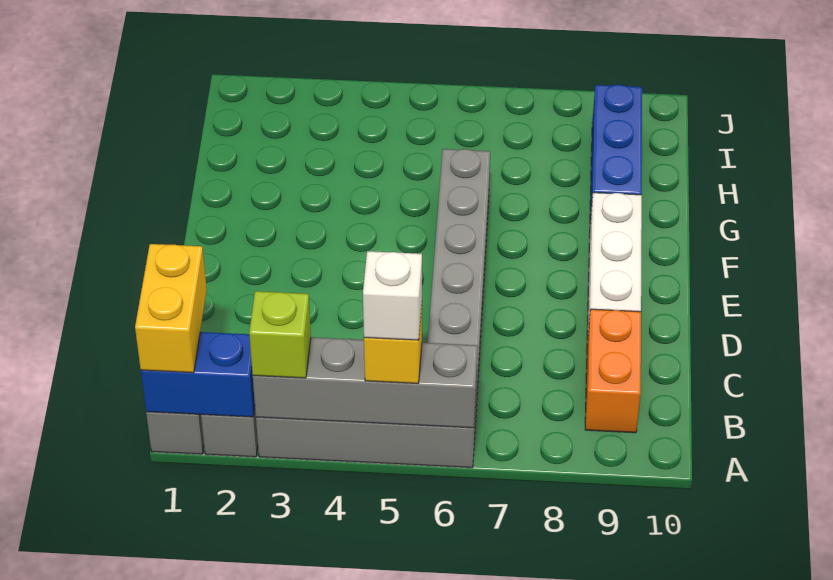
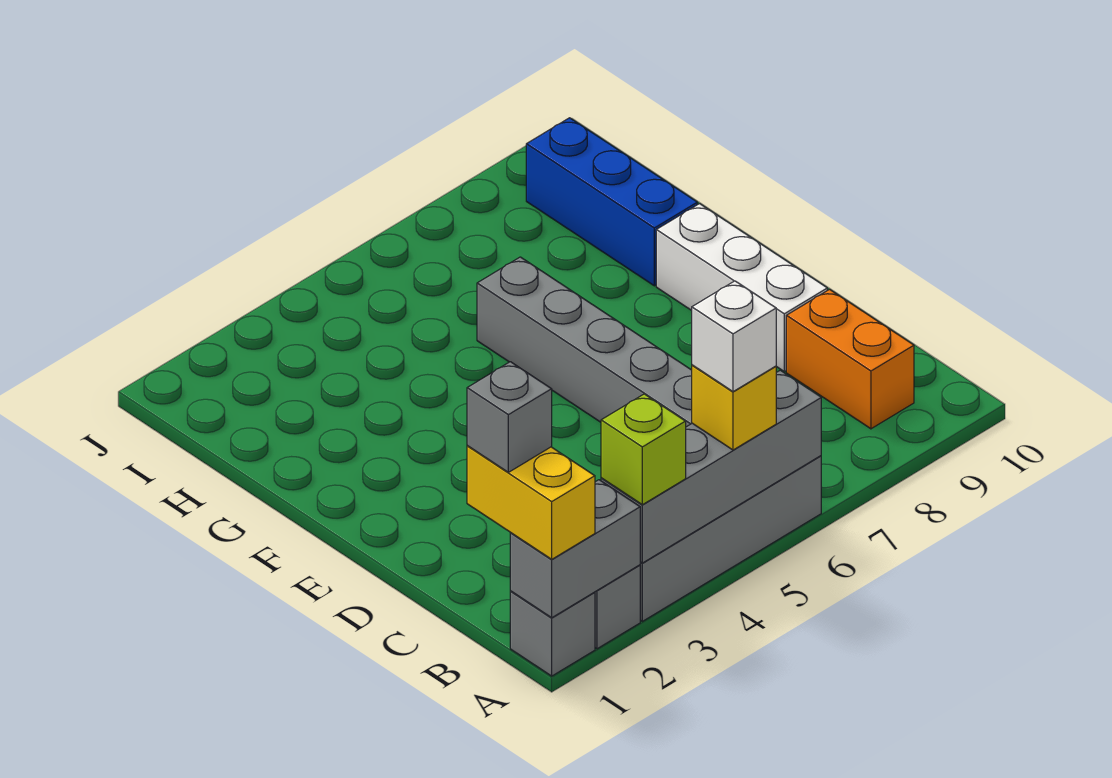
blue brick A1:A2 level 2 -> grey brick A1:A2 level 2
none -> grey brick B1 level 4

